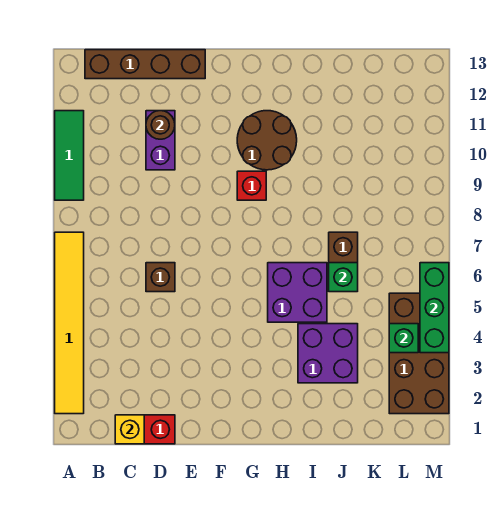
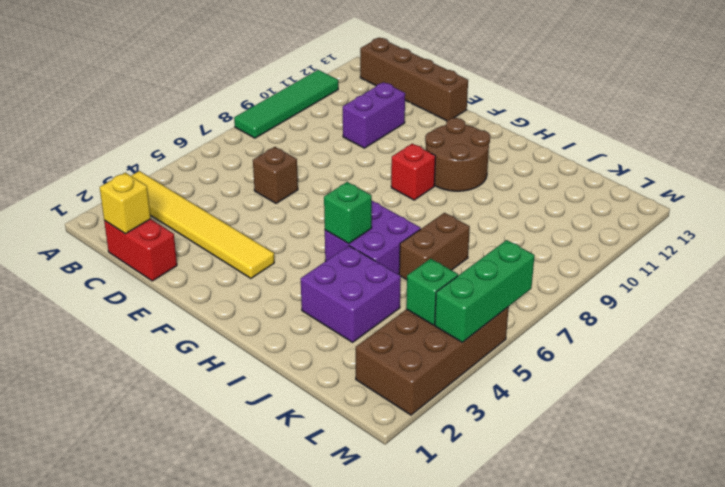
yellow tile A2:A7 level 1 -> yellow tile A3:F3 level 1
green tile A9:A11 level 1 -> green tile A8:A11 level 1
brown round brick D11 level 2 -> none
green brick J6 level 2 -> green brick H5 level 2

